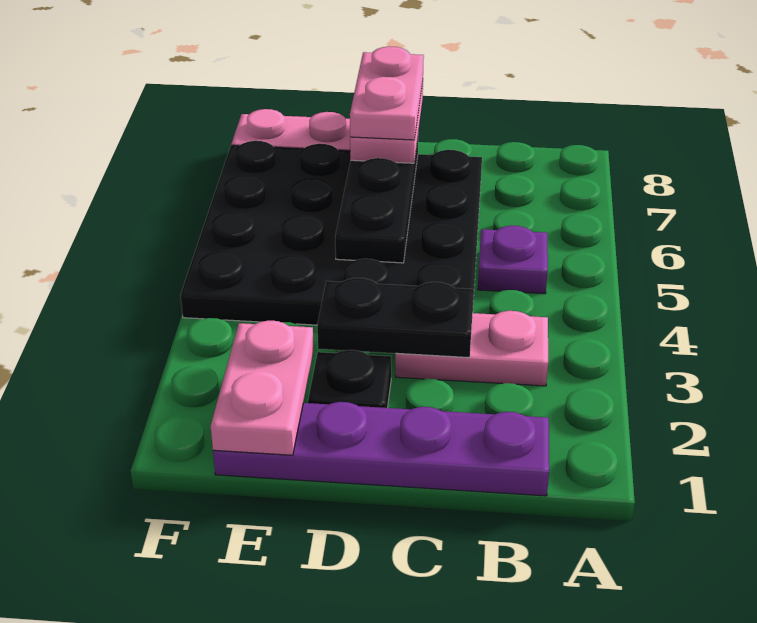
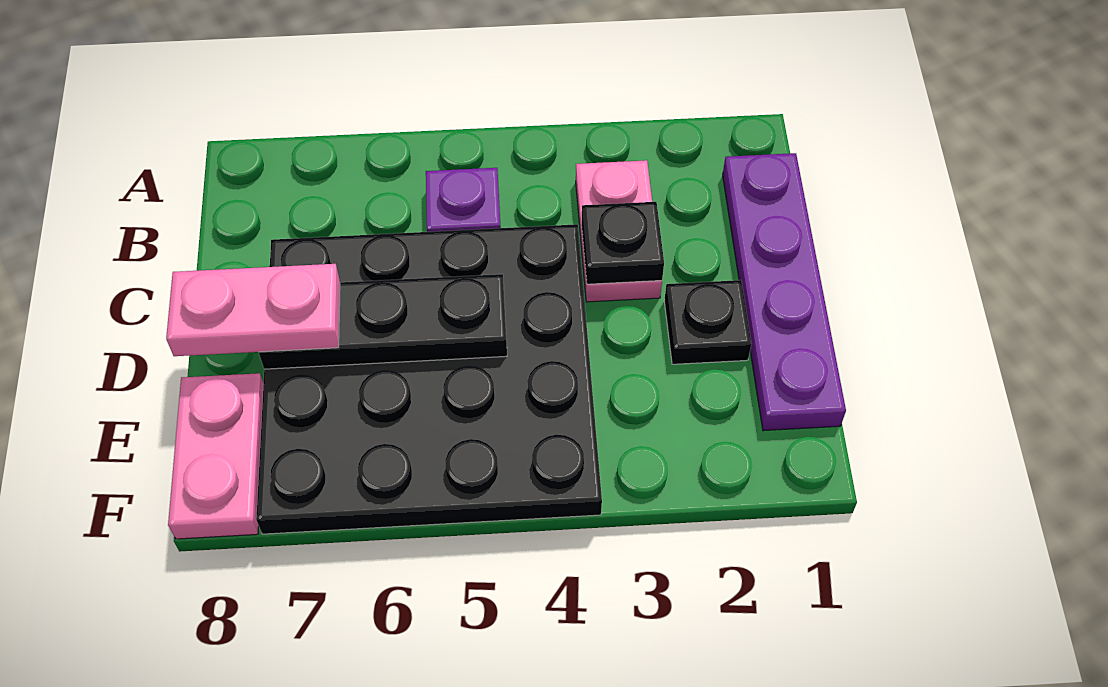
black plate C3:D3 level 2 -> black plate C3 level 2
pink plate D7:D8 level 4 -> none
pink plate E1:E2 level 2 -> none

